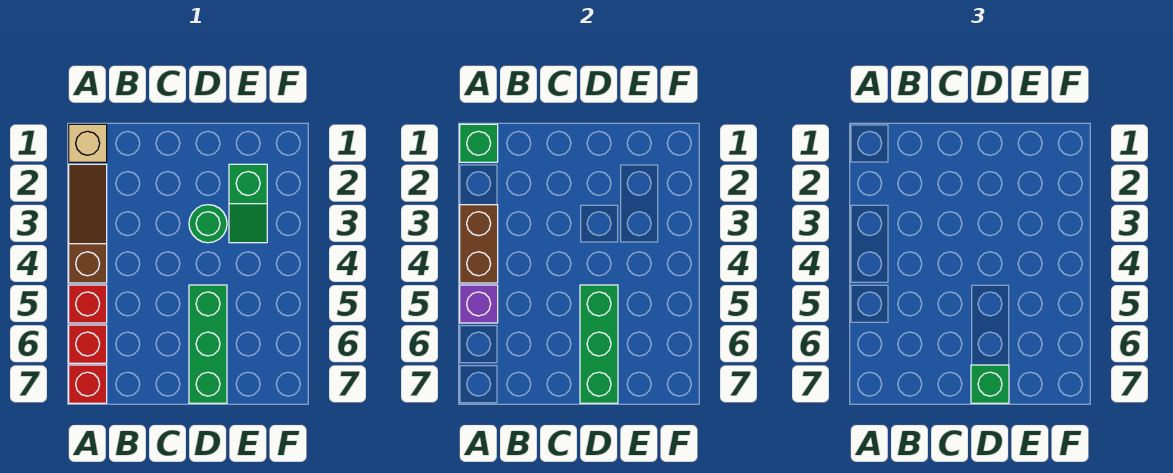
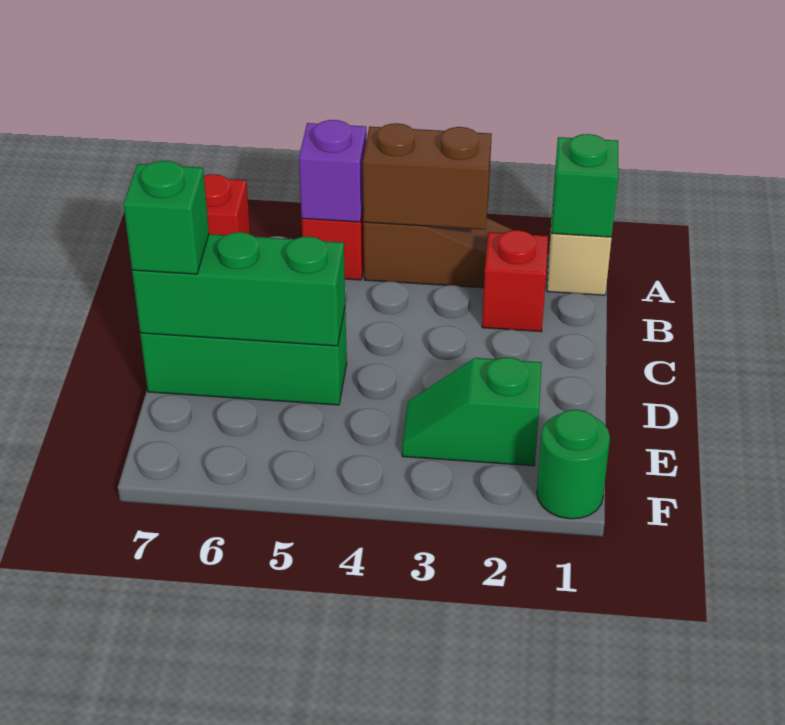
red brick A6 level 1 -> red brick B2 level 1
green round brick D3 level 1 -> green round brick F1 level 1

